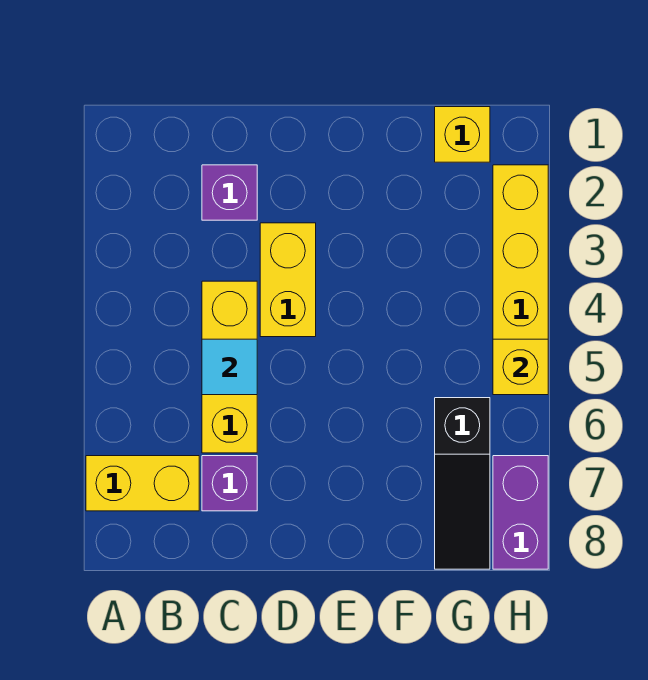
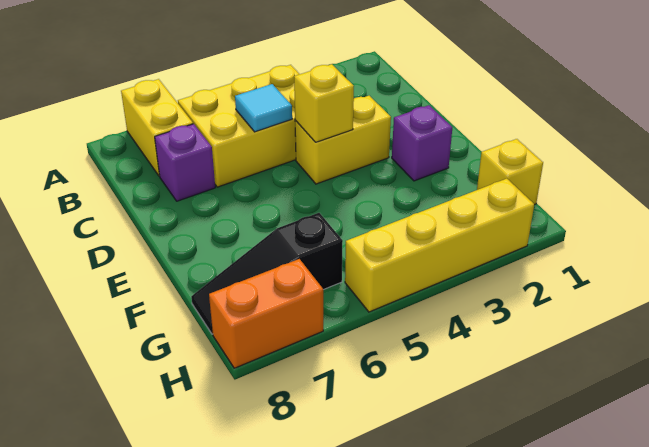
purple brick C2 level 1 -> purple brick E2 level 1
yellow brick C4:C6 level 1 -> yellow brick B4:C6 level 1
yellow brick H5 level 2 -> yellow brick D4 level 2
purple brick H7:H8 level 1 -> orange brick H7:H8 level 1

